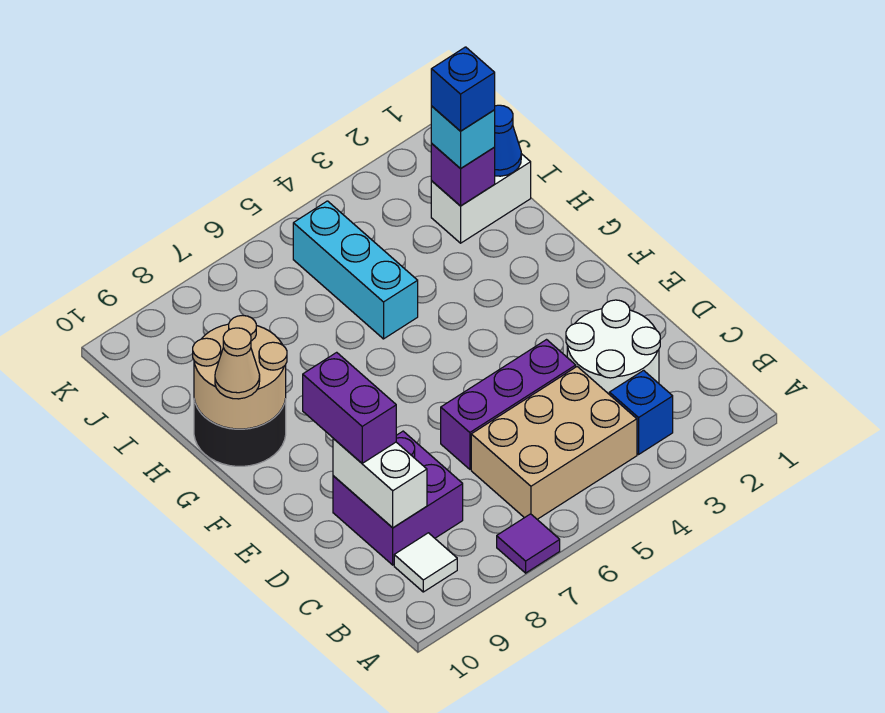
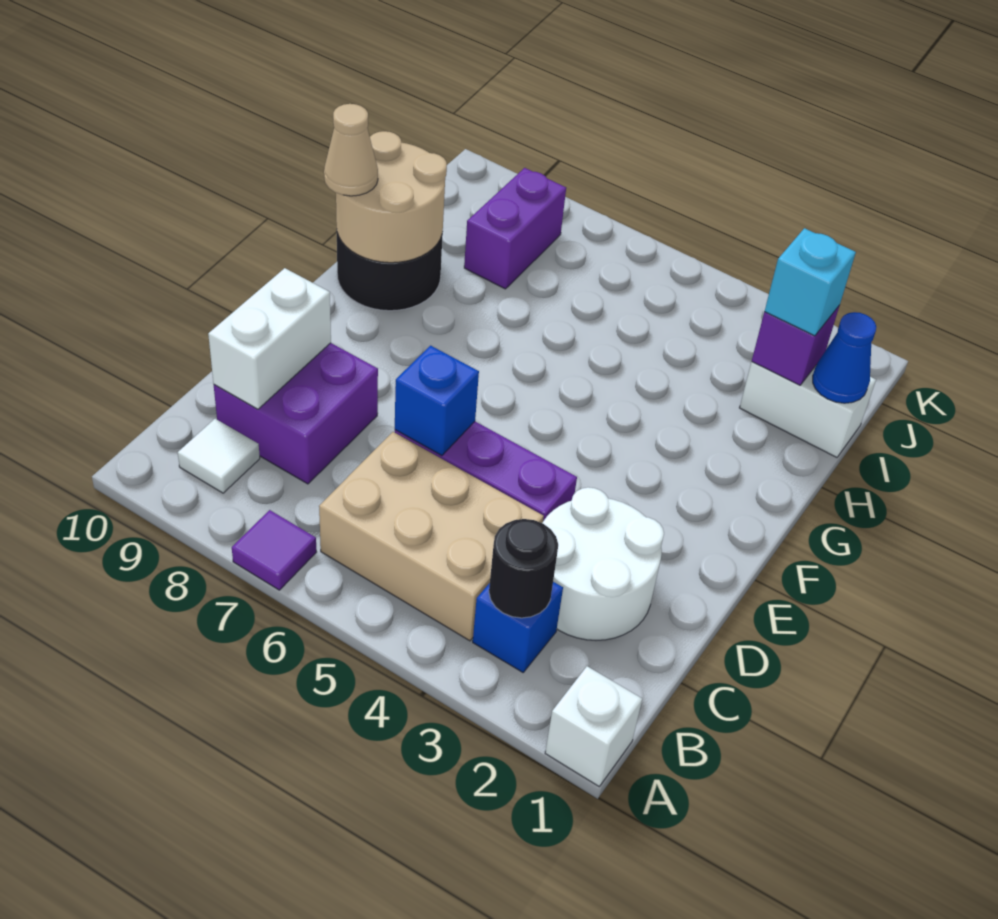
none -> white brick A1 level 1
none -> black round brick B3 level 2
purple brick D9:E9 level 3 -> purple brick I8:J8 level 1
cyan brick H5:J5 level 1 -> none
blue brick I2 level 4 -> blue brick D6 level 2

